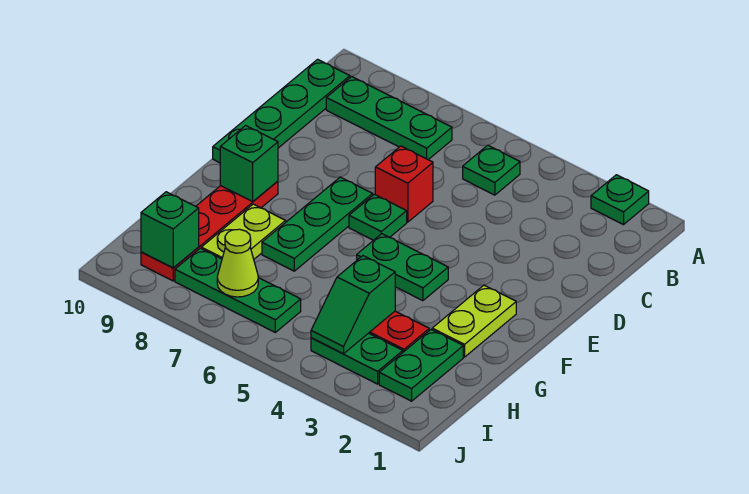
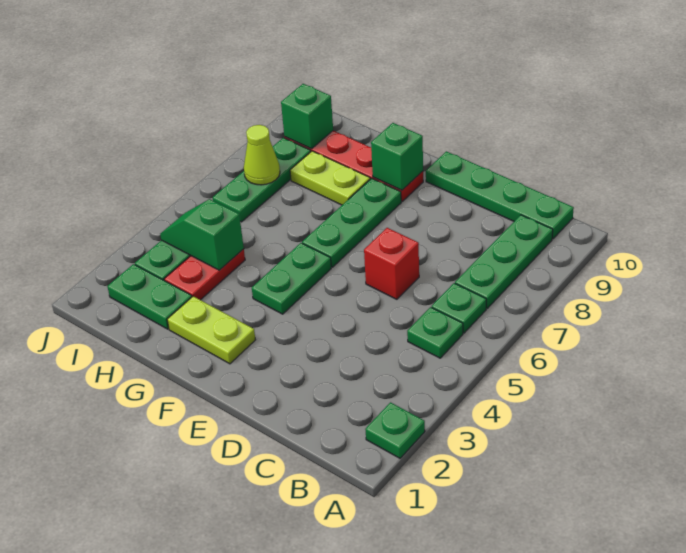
green plate E6 level 1 -> green plate B6 level 1
green plate E7:G7 level 1 -> green plate F6:F8 level 1

